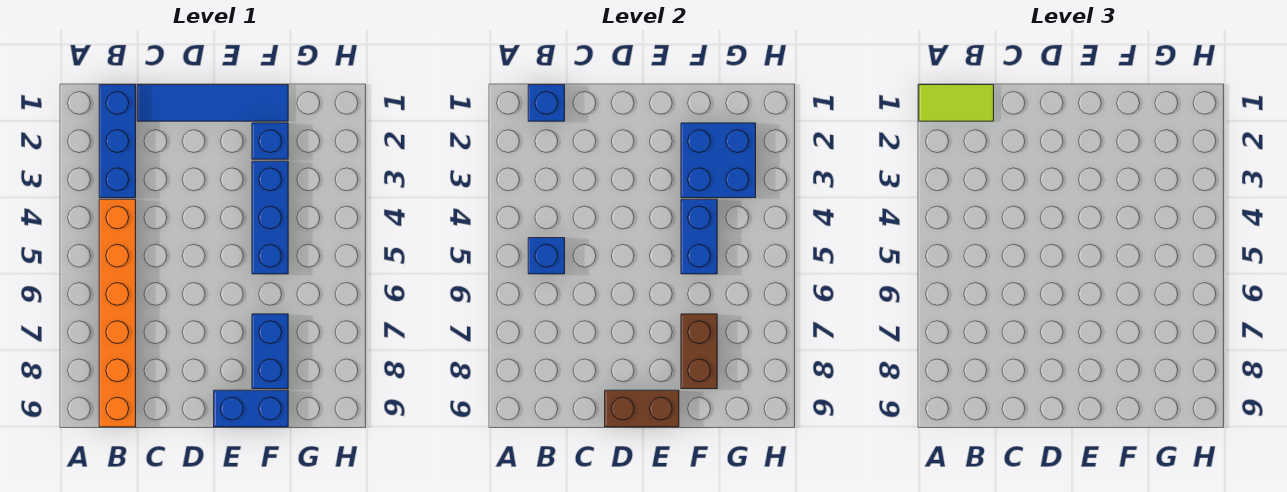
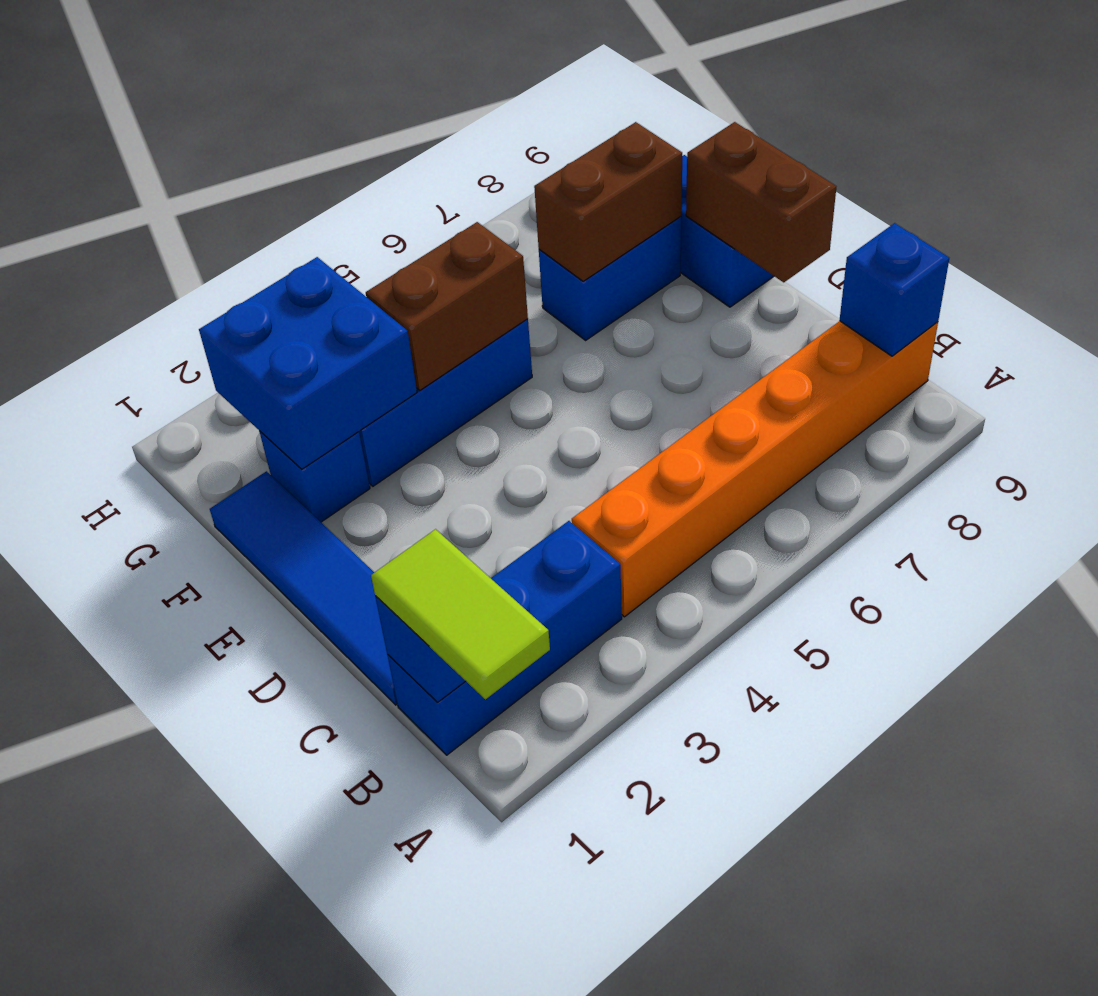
blue brick B5 level 2 -> blue brick B9 level 2
blue brick F4:F5 level 2 -> brown brick F4:F5 level 2

